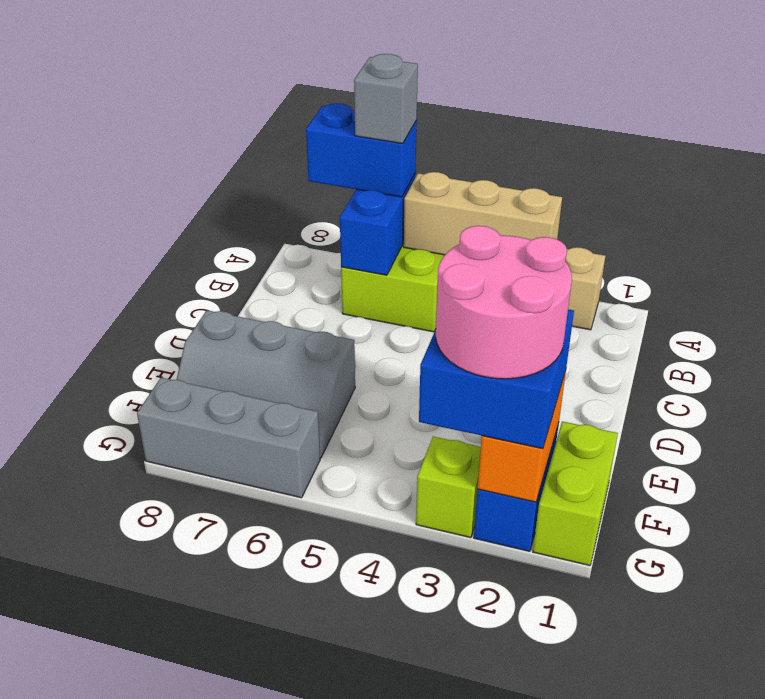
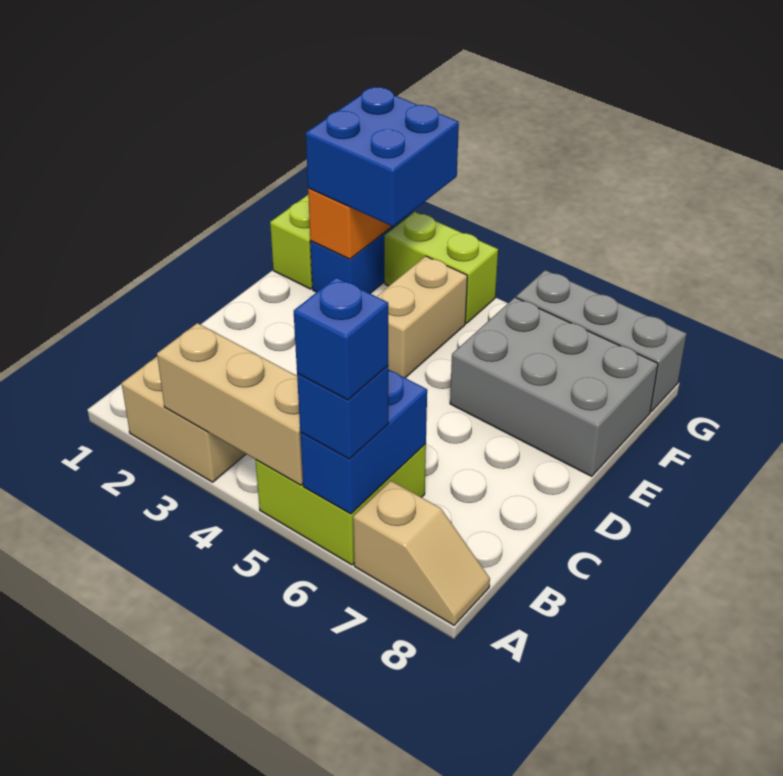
blue brick A6:A7 level 3 -> blue brick A6 level 3
grey brick A6 level 4 -> blue brick A6 level 4
none -> tan slope A7:A8 level 1 top 7
none -> tan brick E4:F4 level 1
grey slope E6:F8 level 1 top E -> grey brick E6:F8 level 1
pink round brick F2:G3 level 4 -> none
lime brick G3 level 1 -> lime brick G3:G4 level 1

